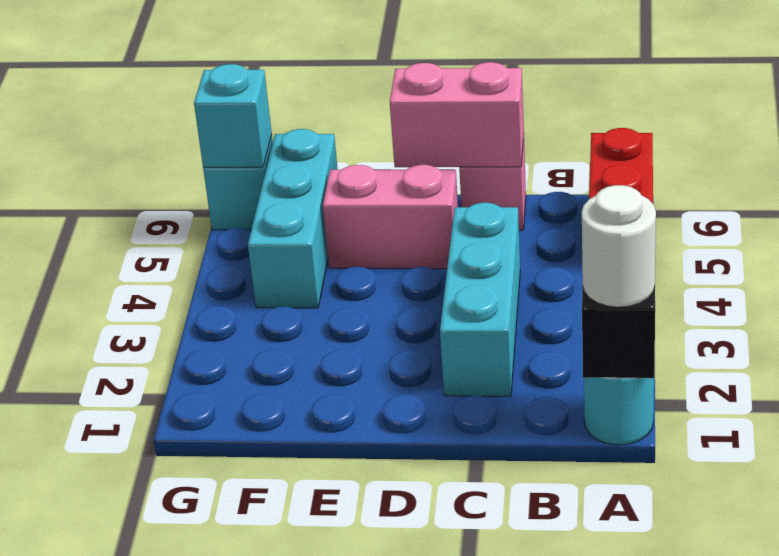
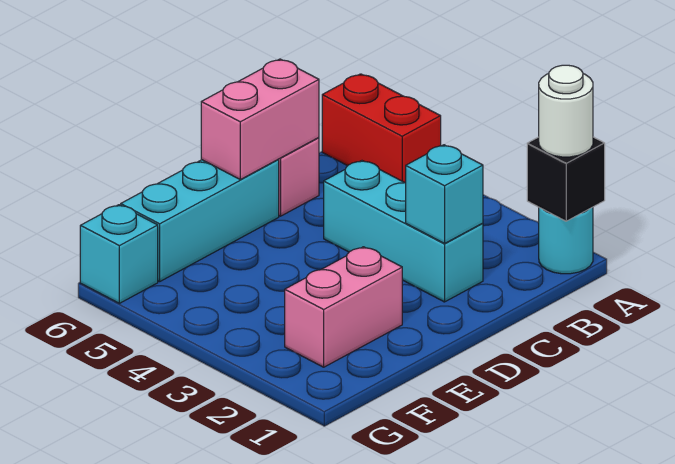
pink brick D5:E5 level 1 -> pink brick E2:F2 level 1
cyan brick F4:F6 level 1 -> cyan brick D6:F6 level 1
cyan brick G6 level 2 -> cyan brick C2 level 2

